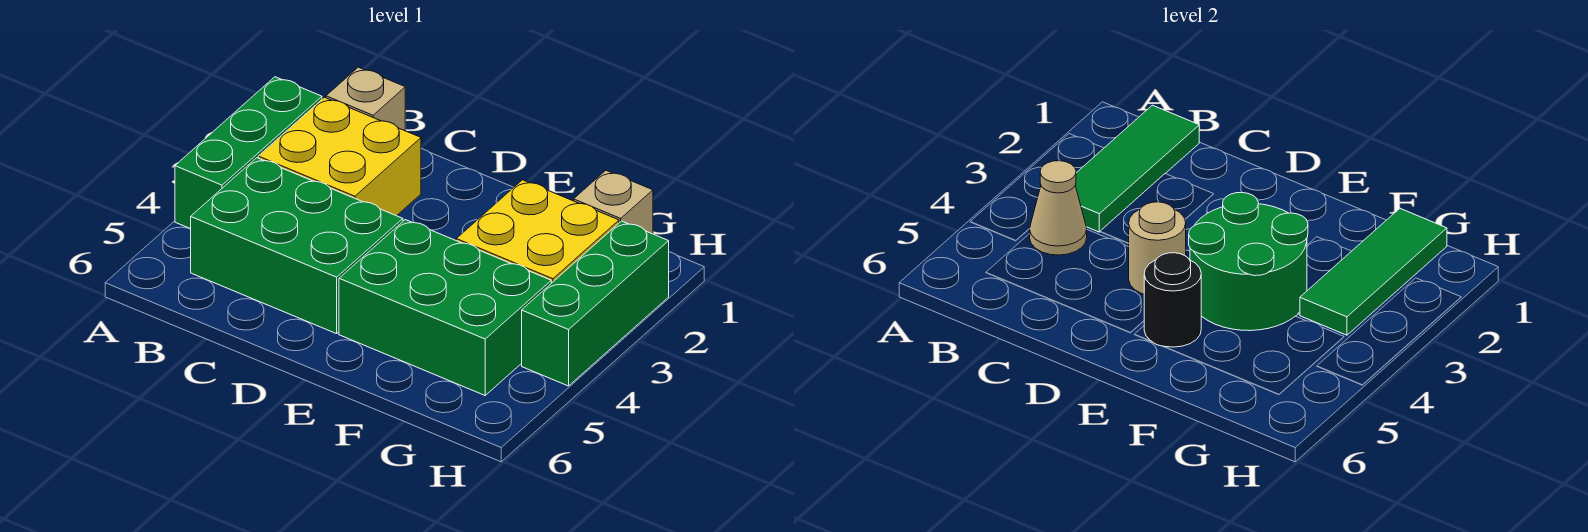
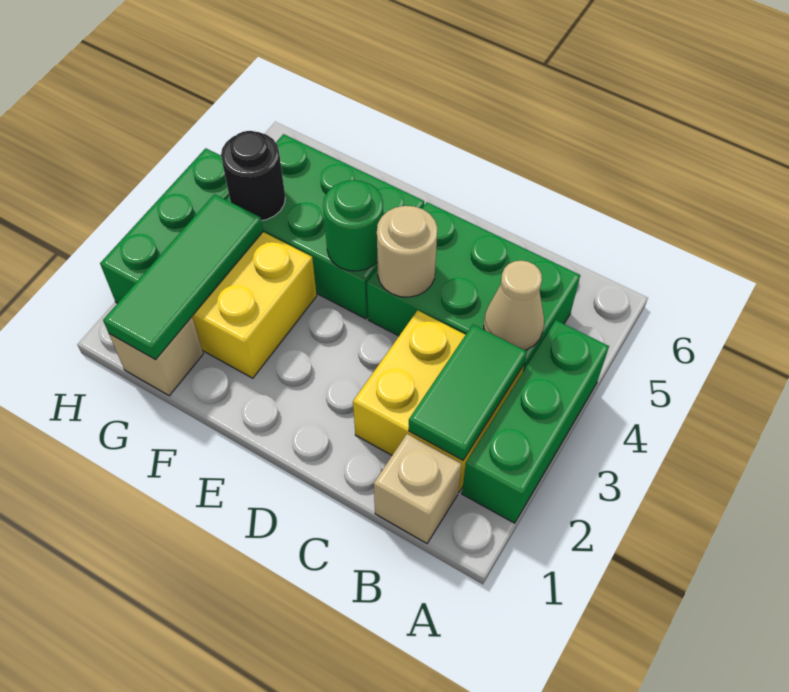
green tile B1:B3 level 2 -> green tile B2:B3 level 2
green round brick E3:F4 level 2 -> green round brick E4 level 2
black round brick E5 level 2 -> black round brick G4 level 2

